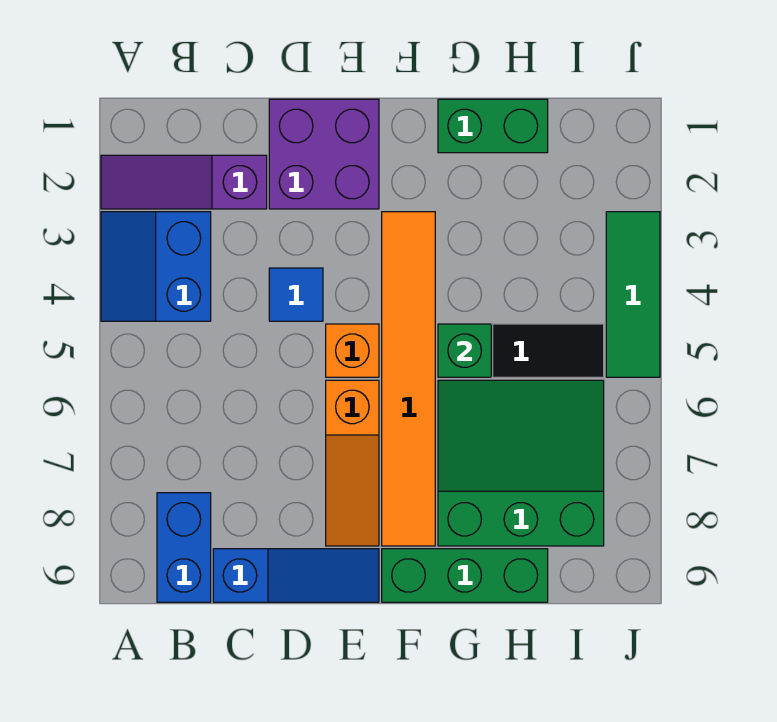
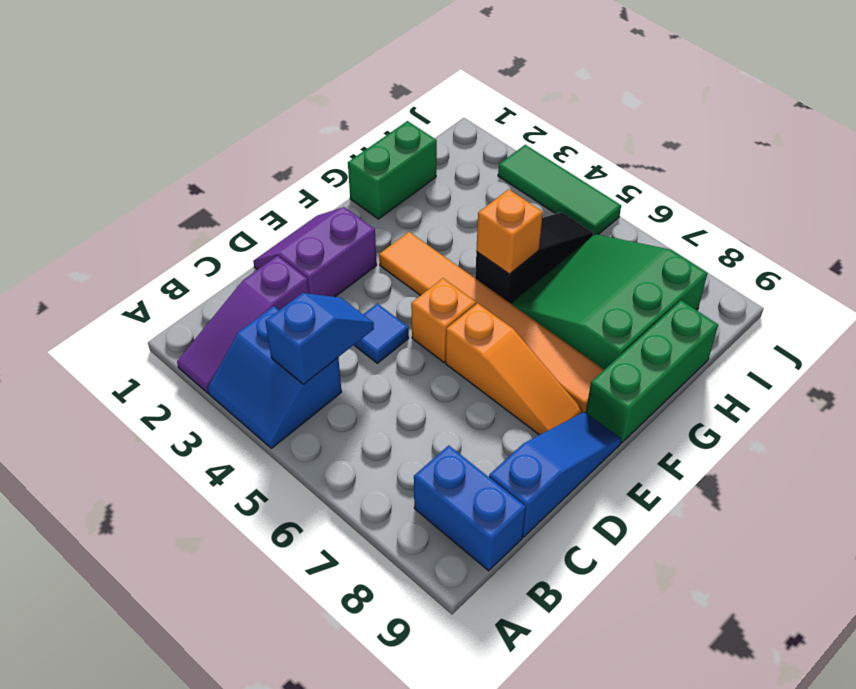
none -> blue slope B4:C4 level 2 top B
purple brick D1:E2 level 1 -> purple slope D1:E2 level 1 top 2
green brick G5 level 2 -> orange brick G5 level 2

